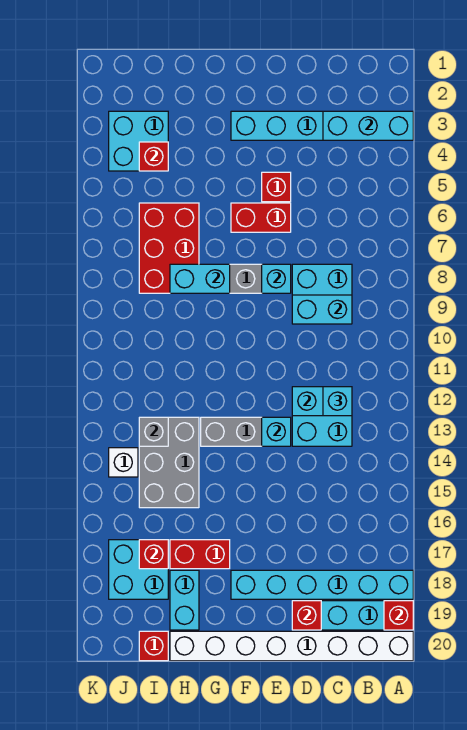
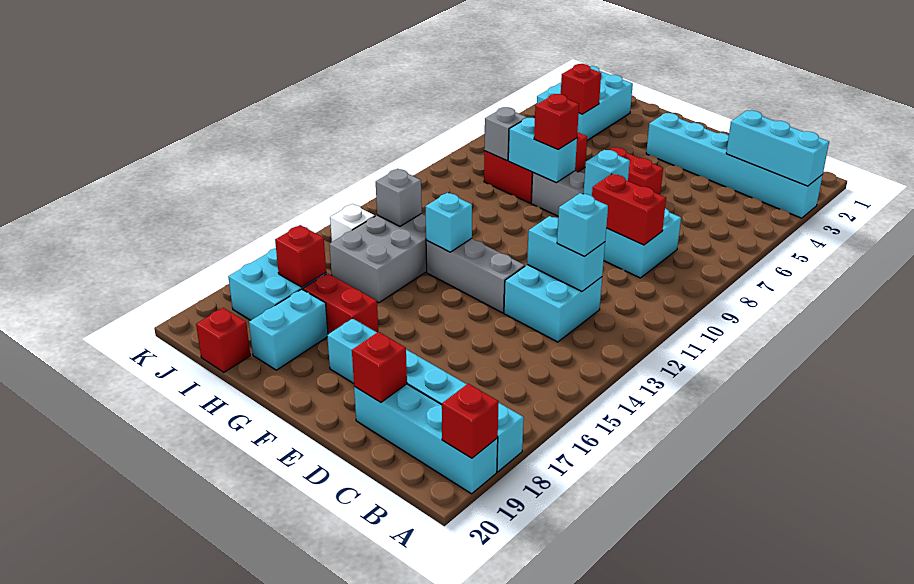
white brick A20:H20 level 1 -> none
cyan brick C9:D9 level 2 -> red brick C9:D9 level 2
red brick E5 level 1 -> red brick G8 level 3
cyan brick E13 level 2 -> cyan brick G13 level 2
cyan brick I3:J4 level 1 -> cyan brick I2:J4 level 1
none -> grey brick I8 level 2

